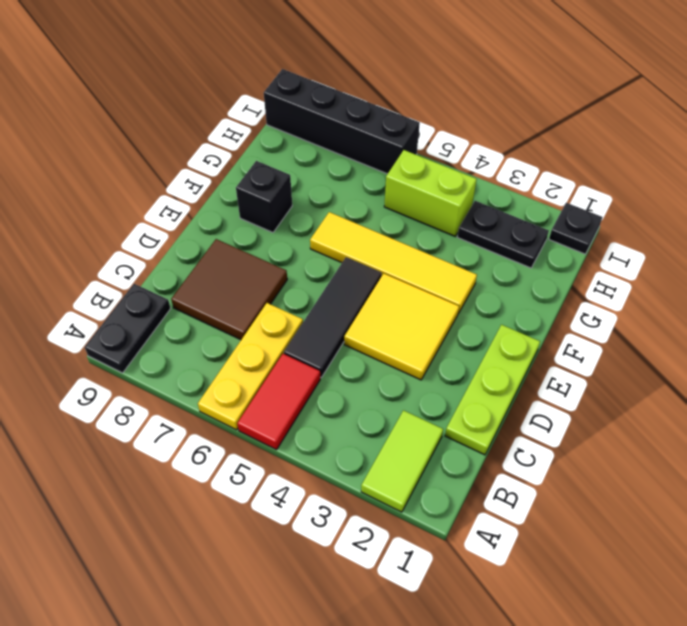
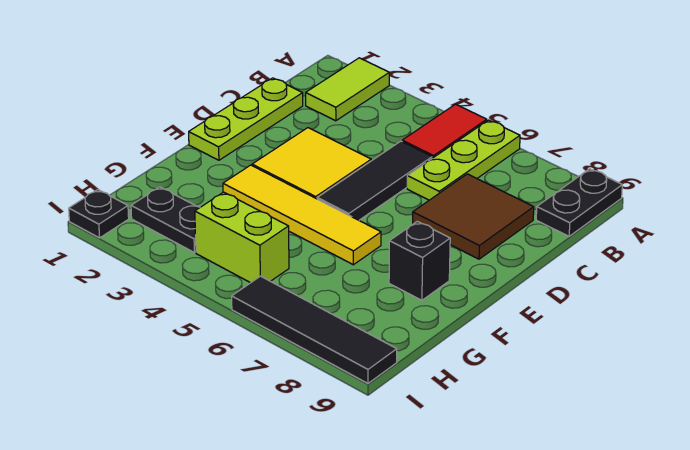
yellow plate A6:C6 level 1 -> lime plate A6:C6 level 1
black brick I6:I9 level 1 -> black tile I6:I9 level 1

